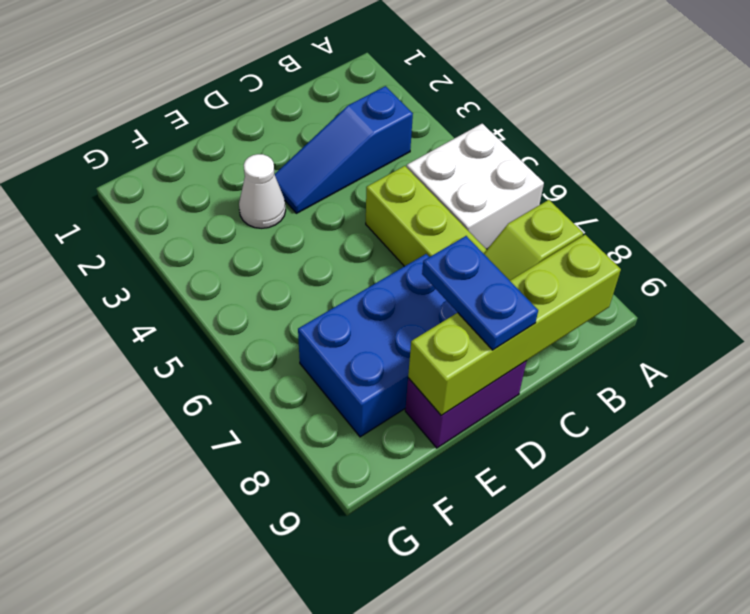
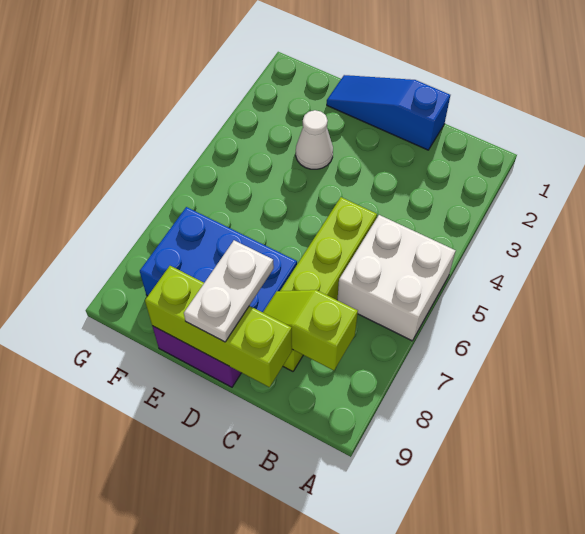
blue slope B3:D3 level 1 top B -> blue slope C1:E1 level 1 top C
lime brick B9:E9 level 2 -> lime brick C9:E9 level 2
blue plate D8:D9 level 3 -> white plate D8:D9 level 3

